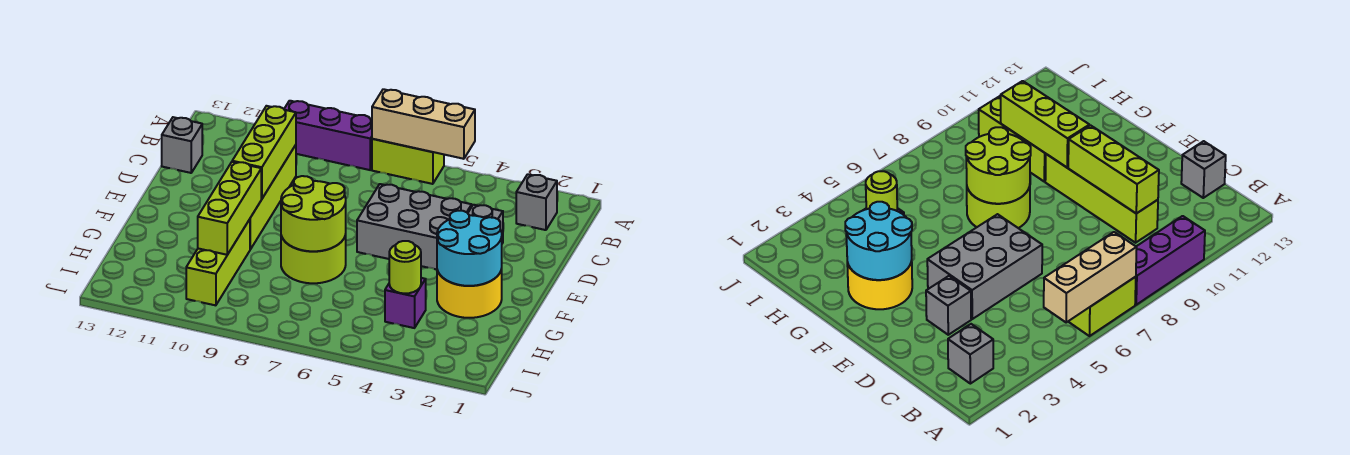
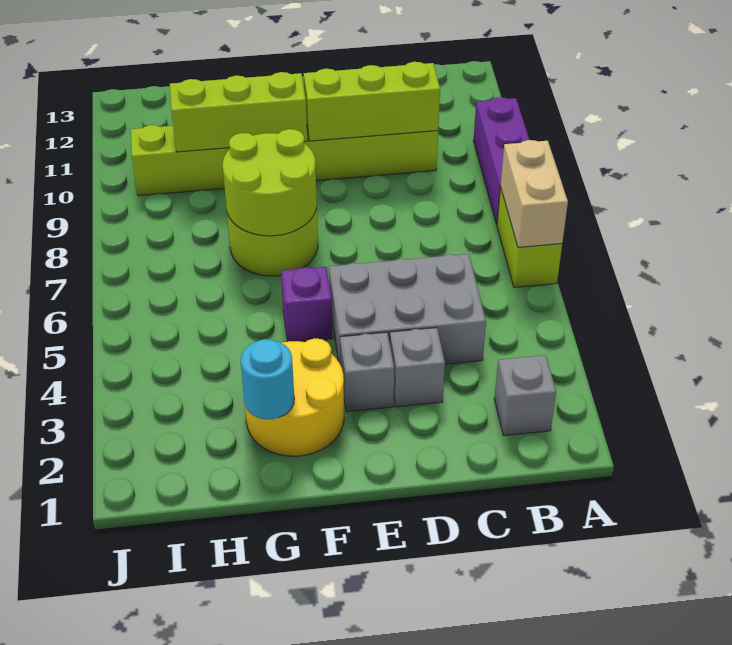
tan brick A5:A7 level 2 -> tan brick A6:A7 level 2
grey brick C13 level 1 -> grey brick E3 level 1
grey brick D4:E6 level 1 -> grey brick C4:E5 level 1
cyan round brick F2:G3 level 2 -> cyan round brick G2 level 2
purple brick H4 level 1 -> purple brick F5 level 1
lime round brick H4 level 2 -> none

